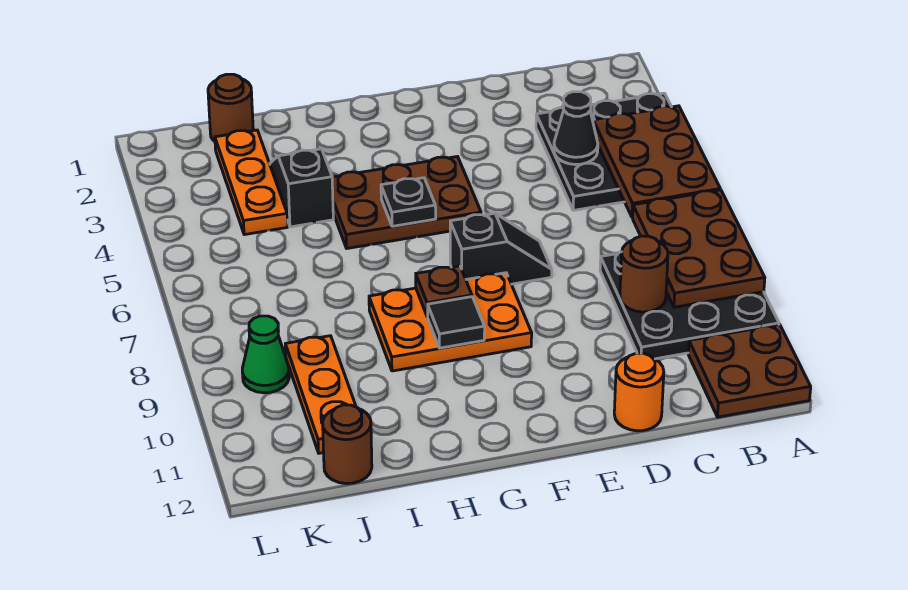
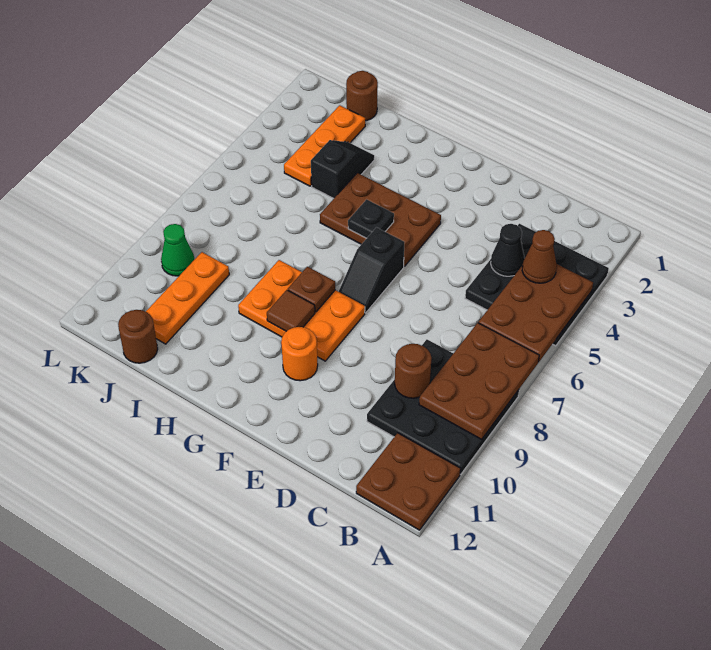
none -> brown cone B4 level 3
orange round brick D12 level 1 -> orange round brick F10 level 1
black slope E7:F7 level 1 top F -> black slope F6:F7 level 1 top 6
black tile G9 level 2 -> brown tile G9 level 2

